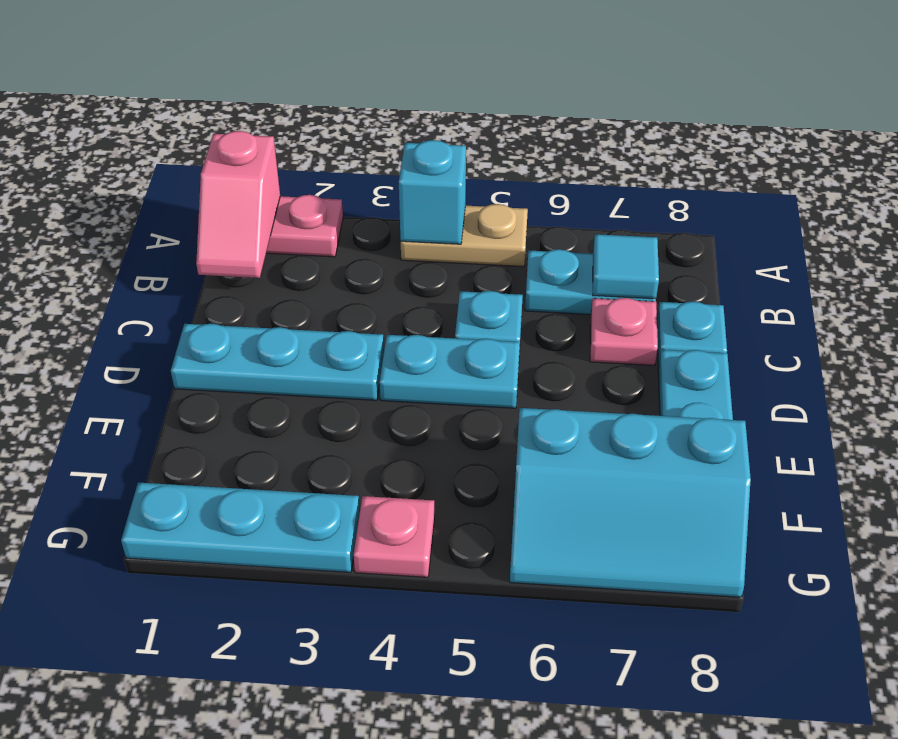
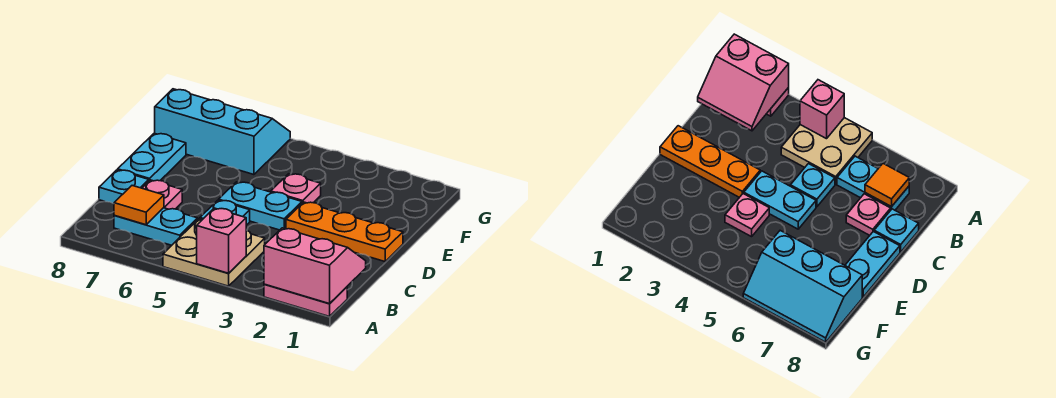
pink slope A1:B1 level 2 top A -> pink slope A1:B2 level 2 top A
tan plate A4:A5 level 1 -> tan plate A4:B5 level 1
cyan brick A4 level 2 -> pink brick A4 level 2
cyan tile B7 level 2 -> orange tile B7 level 2
cyan plate D1:D3 level 1 -> orange plate D1:D3 level 1
cyan plate G1:G3 level 1 -> none
pink plate G4 level 1 -> pink plate E4 level 1

